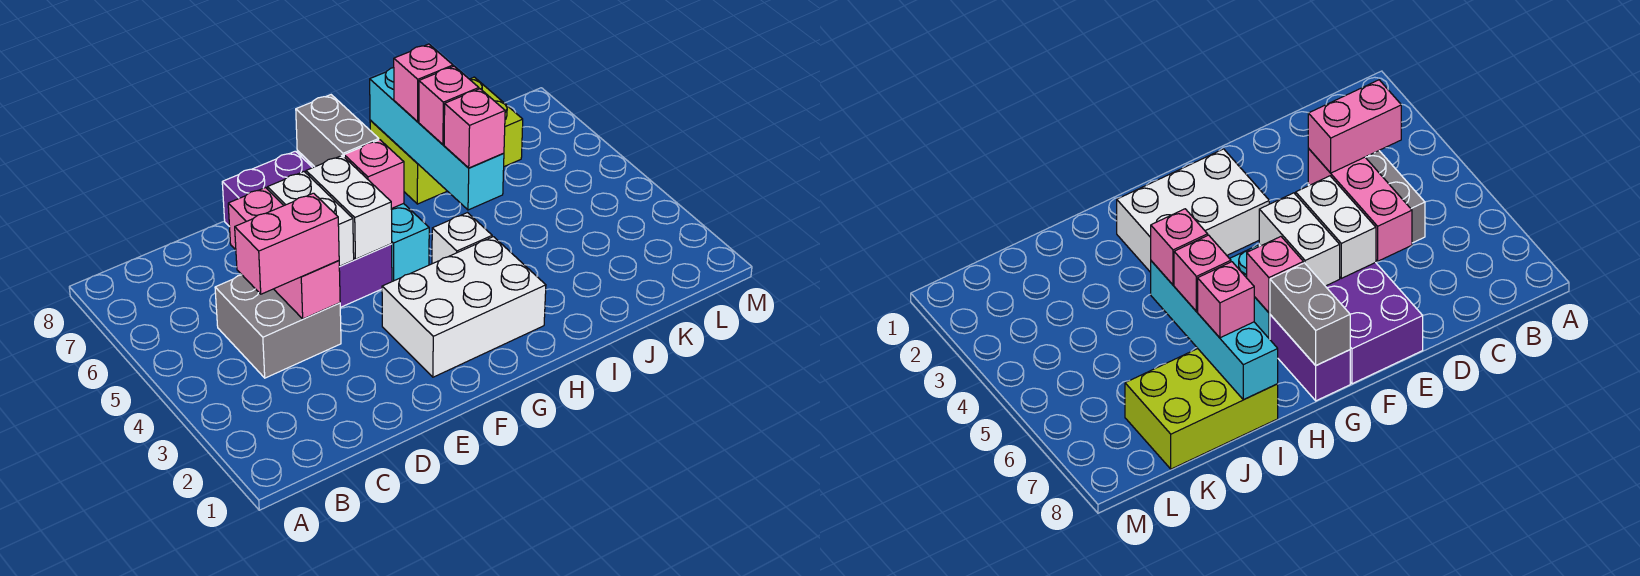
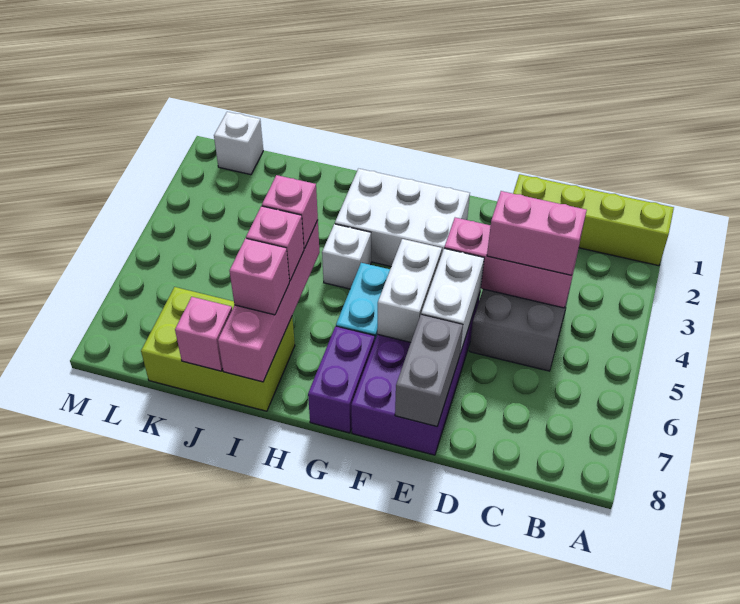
none -> lime brick A1:D1 level 1
pink brick D4:D6 level 2 -> pink brick C4:E4 level 2
pink brick G6 level 2 -> pink brick J8 level 2
grey brick G7:G8 level 2 -> grey brick E7:E8 level 2
cyan brick I5:I8 level 2 -> pink brick I5:I8 level 2
none -> white brick L1 level 1

